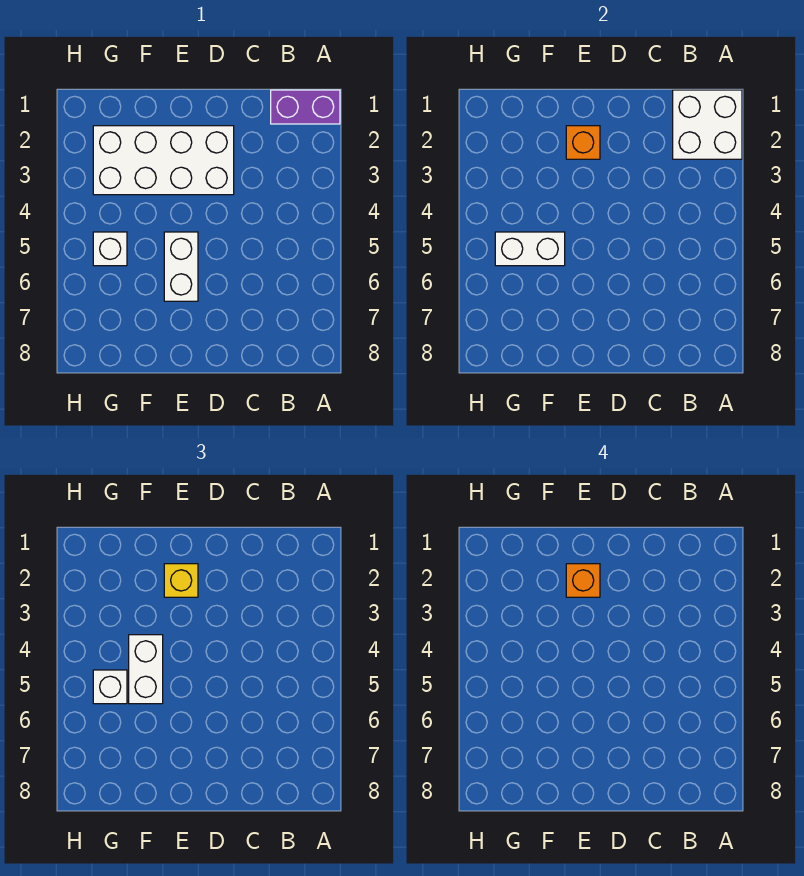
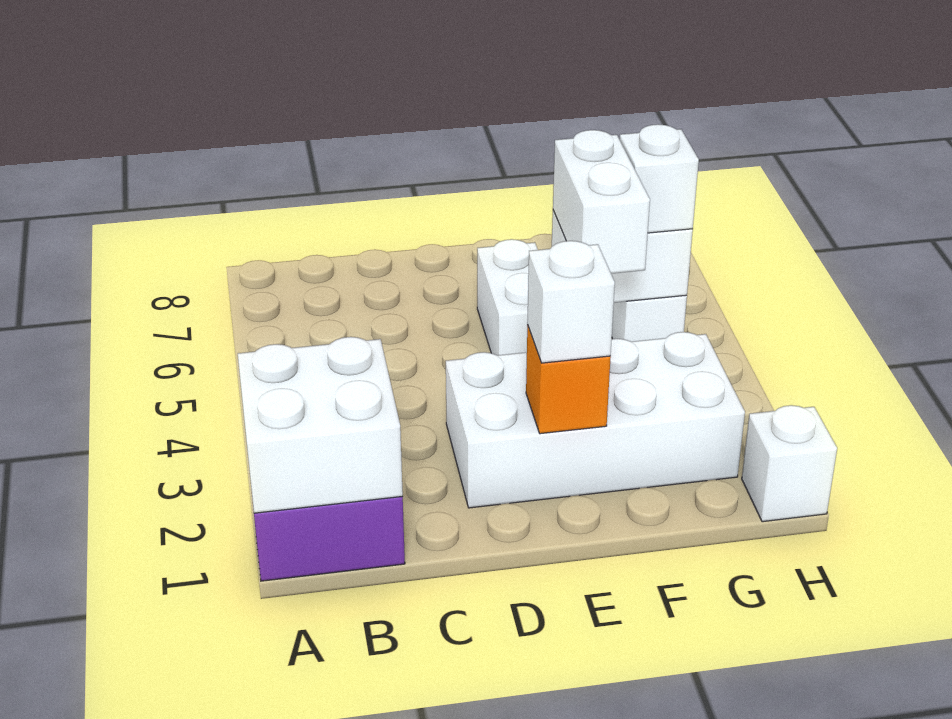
yellow brick E2 level 3 -> white brick E2 level 3
orange brick E2 level 4 -> none
none -> white brick H1 level 1

